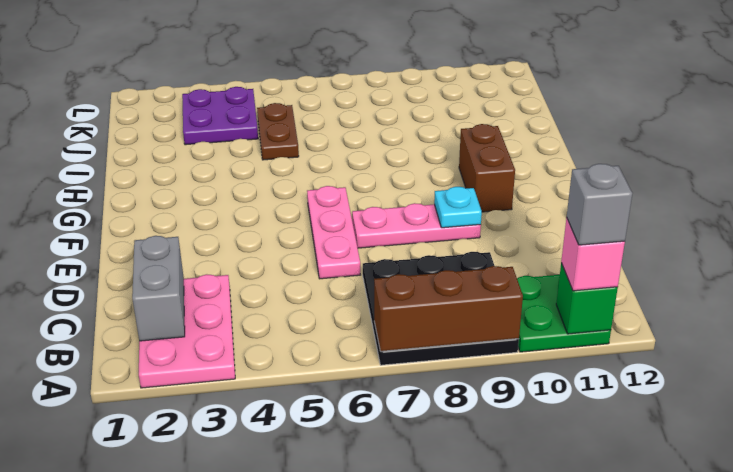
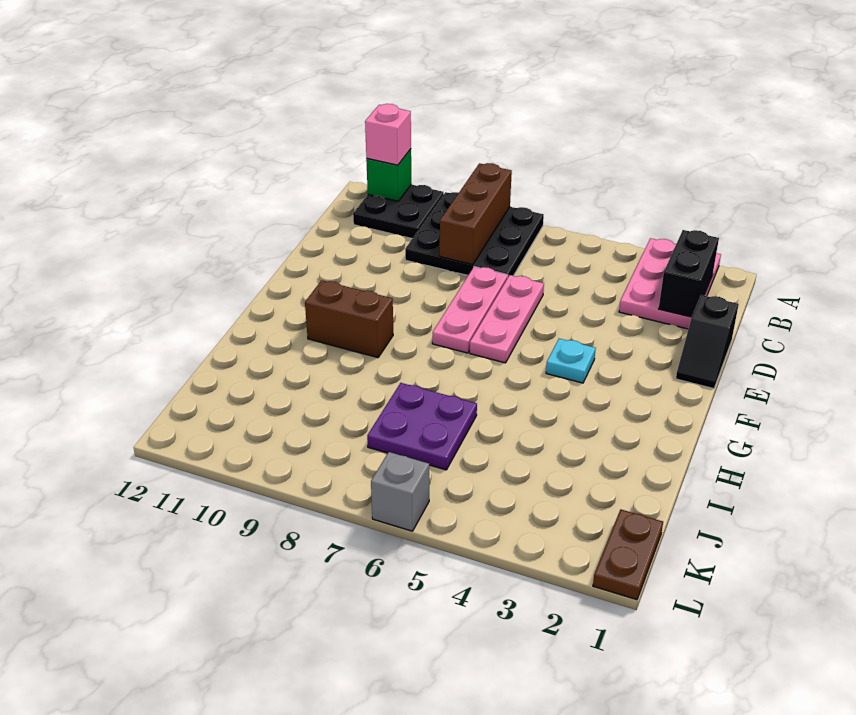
brown brick A7:A9 level 2 -> brown brick A8:C8 level 2
green plate A10:B11 level 1 -> black plate A10:B11 level 1
grey brick A11 level 4 -> grey brick L6 level 1
grey brick B2:C2 level 2 -> black brick B2:C2 level 2
none -> black slope D1:E1 level 1 top D
pink plate E7:E9 level 1 -> pink plate D7:F7 level 1
cyan plate E9 level 2 -> cyan plate F4 level 1
brown brick F10:G10 level 1 -> brown brick G9:G10 level 1
brown plate I5:J5 level 1 -> brown plate K1:L1 level 1
purple plate J3:K4 level 1 -> purple plate I6:J7 level 1

